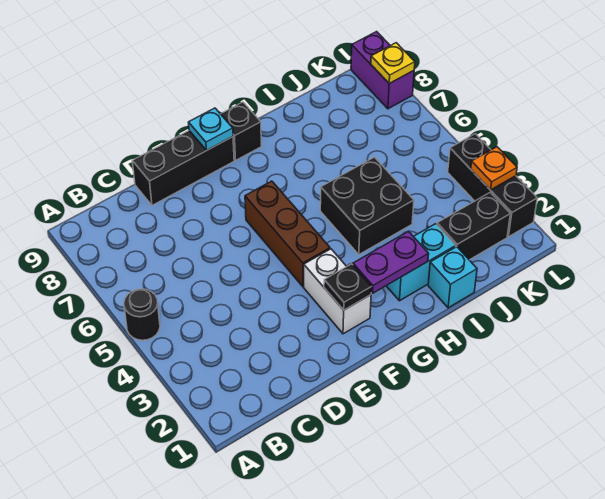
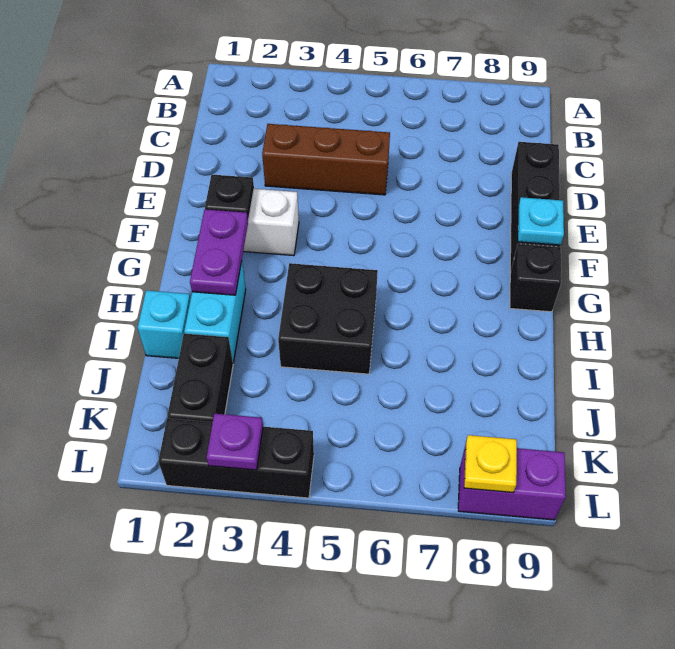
black round brick A5 level 1 -> none
brown brick F4:F6 level 1 -> brown brick D3:D5 level 1
orange plate L3 level 2 -> purple plate L3 level 2

